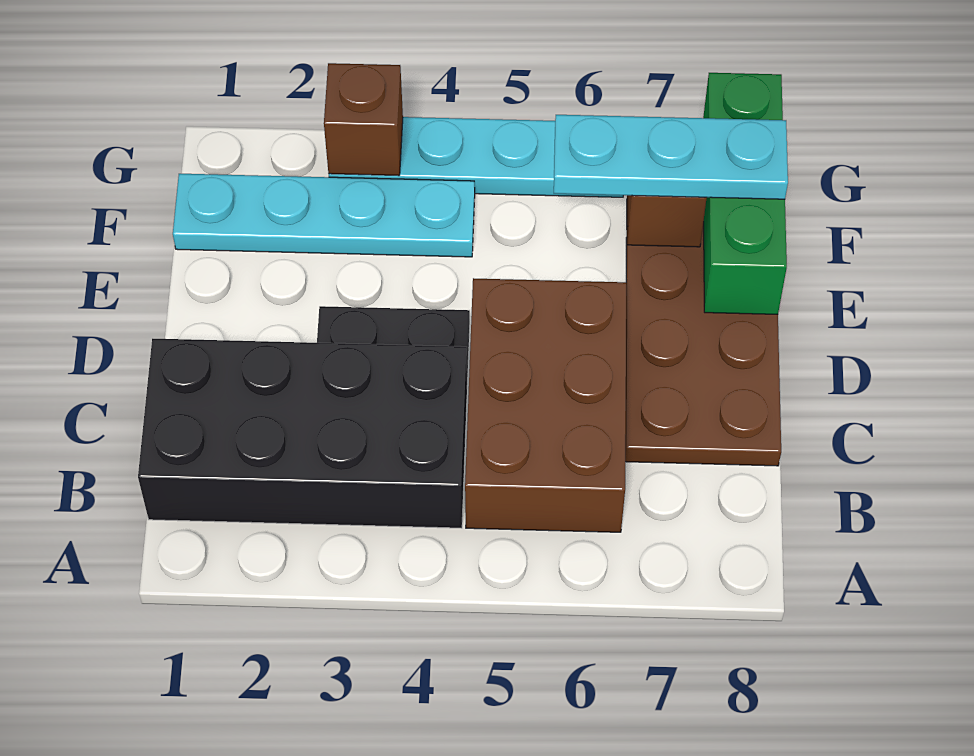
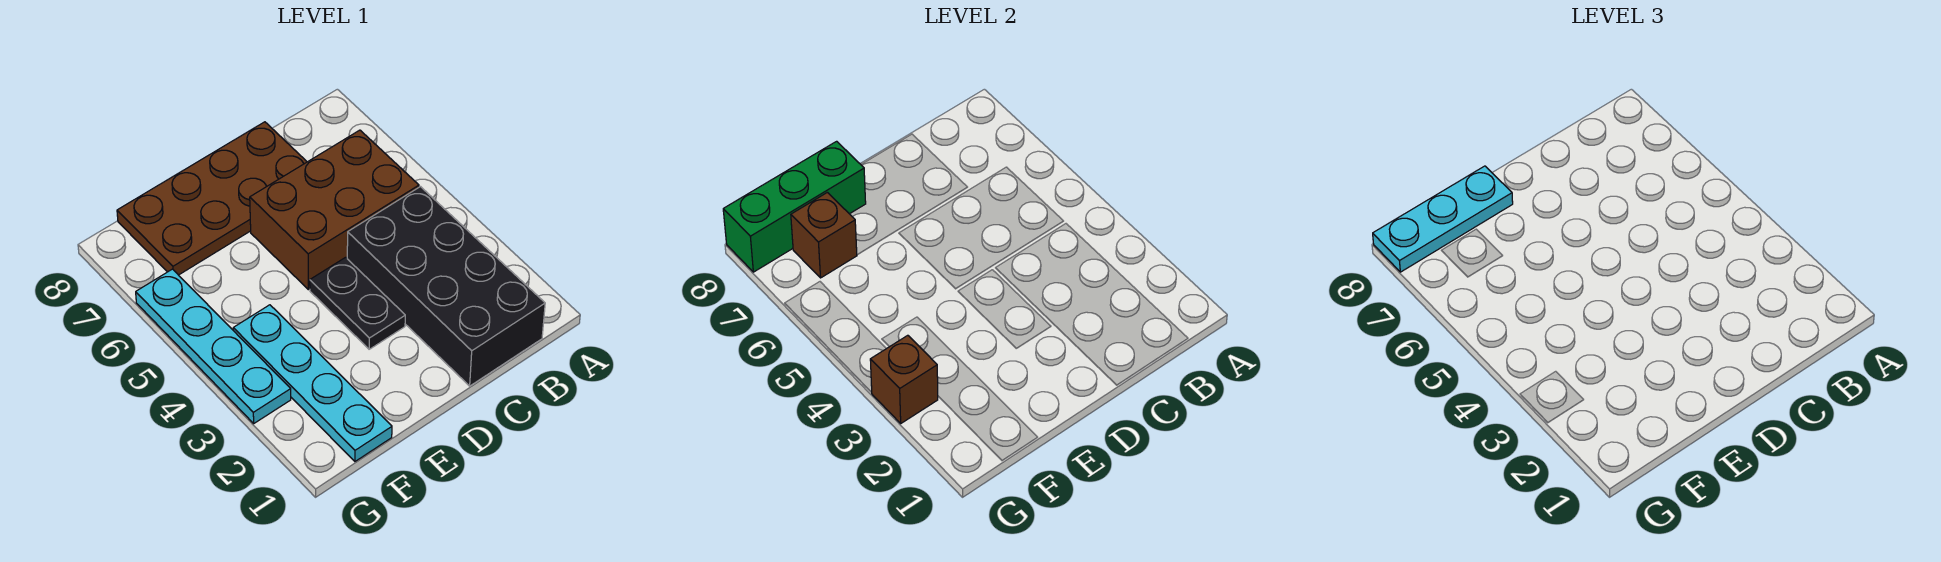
cyan plate F6:F8 level 3 -> cyan plate E8:G8 level 3

